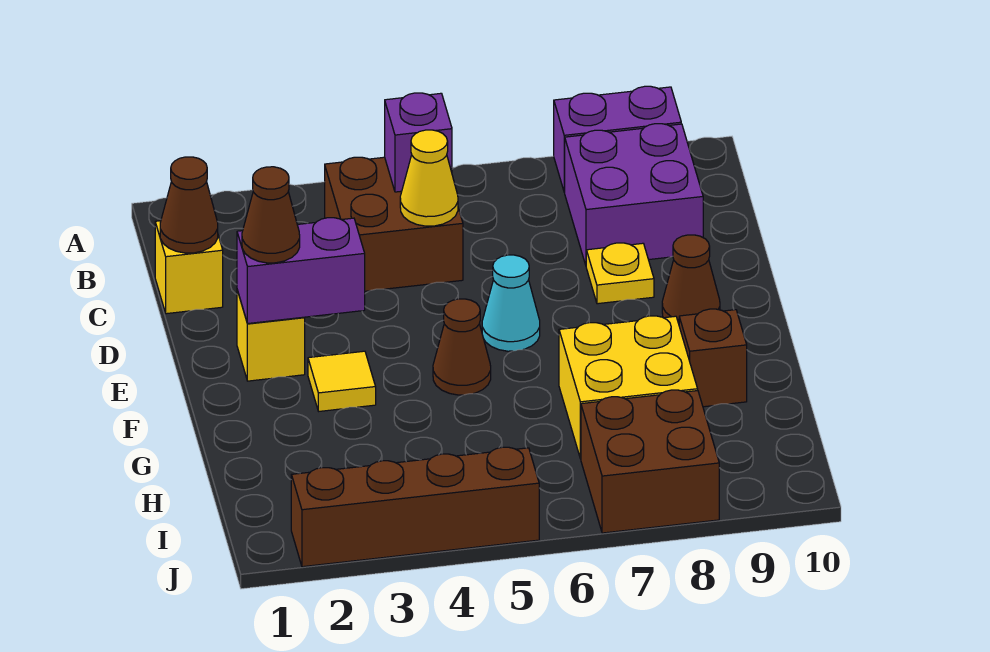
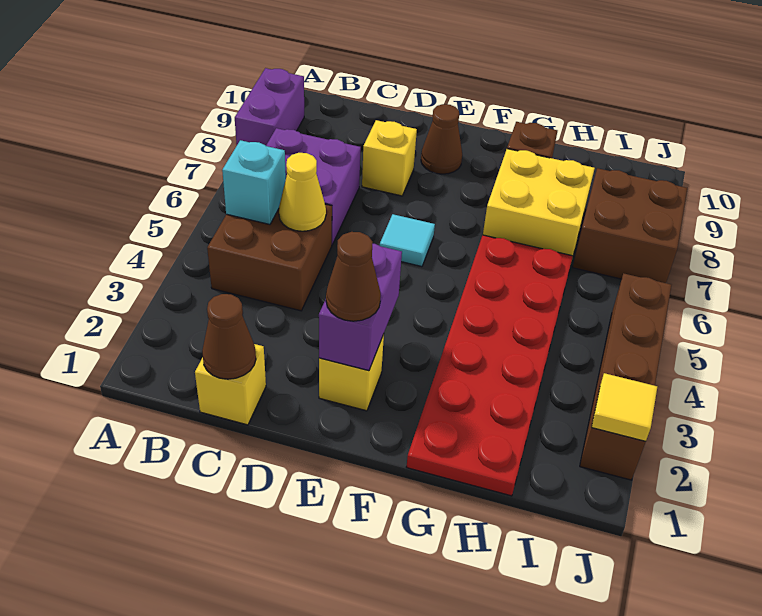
purple brick B5 level 2 -> cyan brick B5 level 2
purple brick B8:C9 level 1 -> purple brick B6:C7 level 1
yellow plate D8 level 1 -> yellow brick D8 level 1
cyan cone E6 level 1 -> cyan tile E6 level 1
yellow tile F3 level 1 -> yellow tile J2 level 2
brown cone F5 level 1 -> none
none -> red plate G1:H6 level 1

